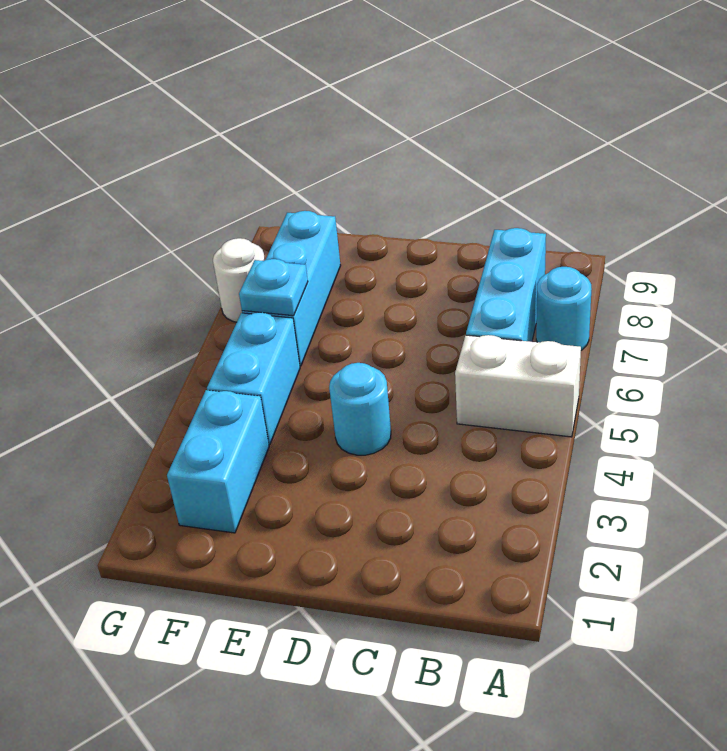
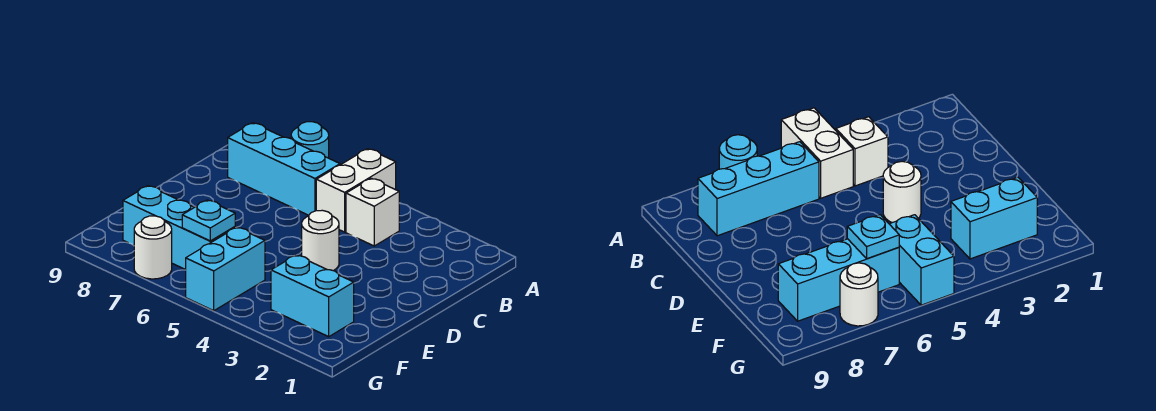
none -> white brick B4 level 1
cyan round brick D4 level 1 -> white round brick D4 level 1
cyan brick F4:F5 level 1 -> cyan brick F5:G5 level 1

